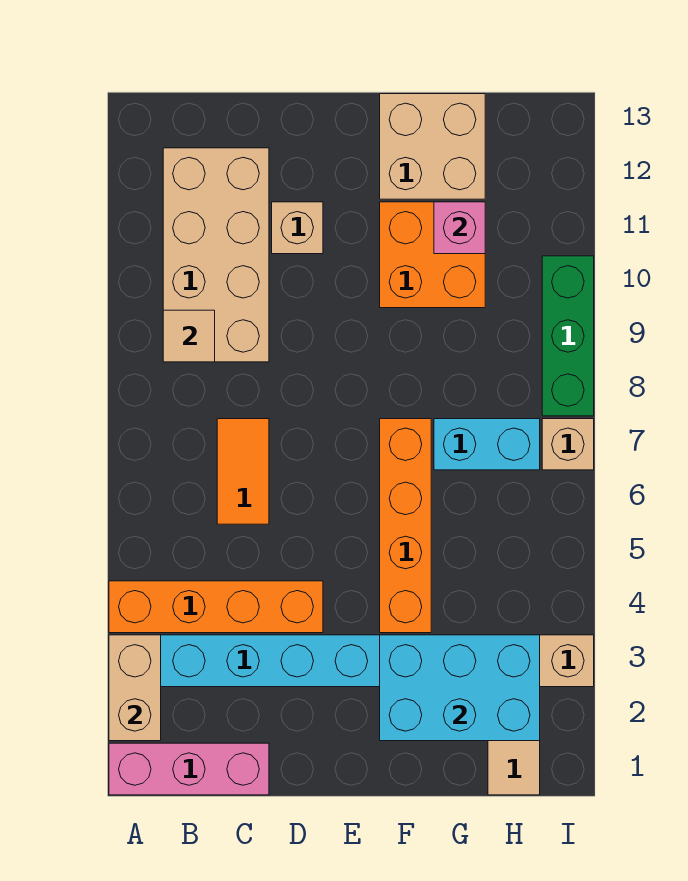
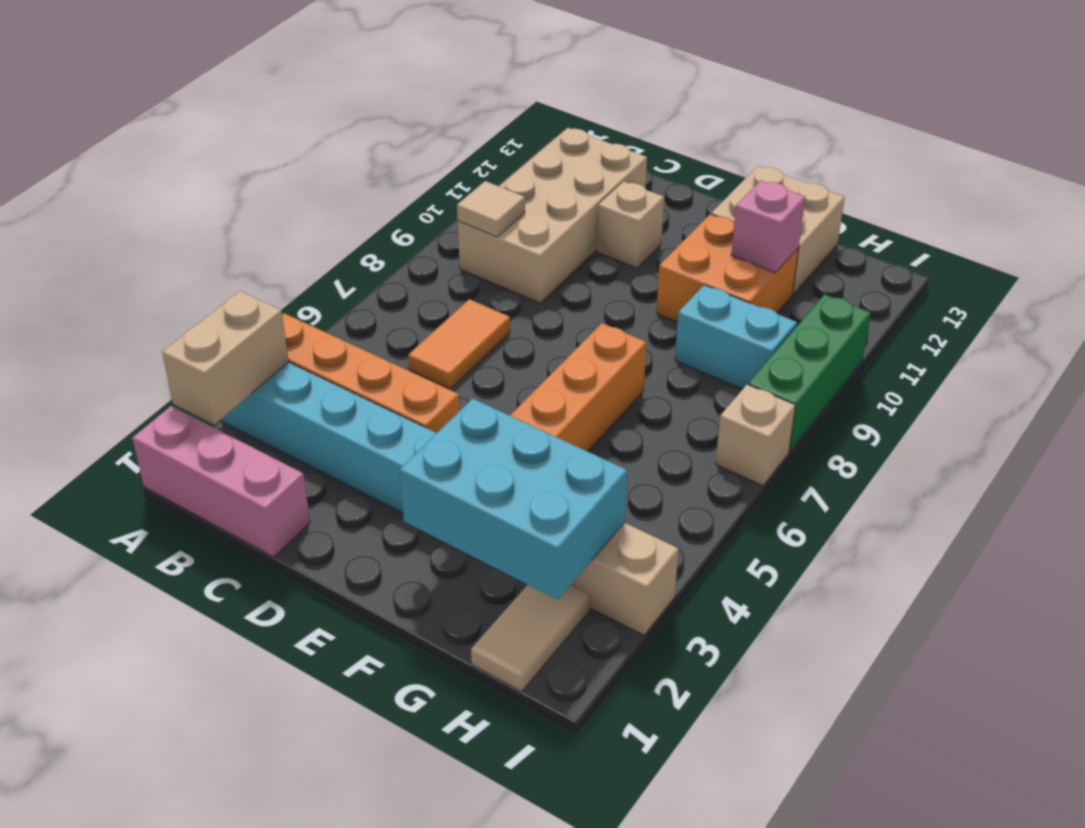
cyan brick G7:H7 level 1 -> cyan brick G9:H9 level 1

